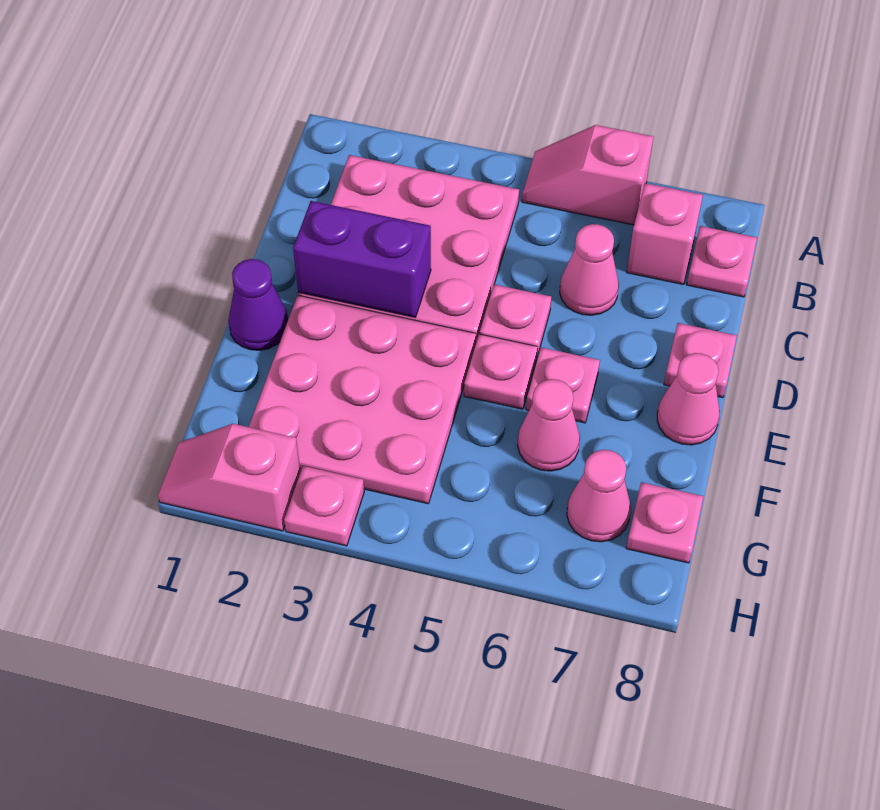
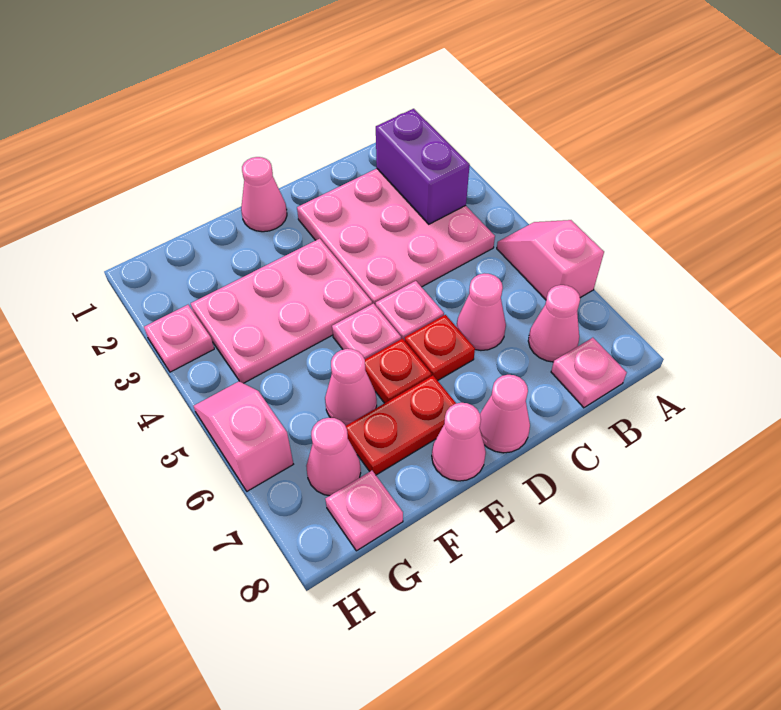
pink brick B7 level 1 -> pink cone B7 level 1
purple brick D2:D3 level 2 -> purple brick B2:B3 level 2
none -> red plate D6 level 1
pink plate D8 level 1 -> pink cone D8 level 1
purple cone E1 level 1 -> pink cone E1 level 1
pink plate E2:G4 level 1 -> pink plate E3:G4 level 1
pink plate E6 level 1 -> red plate E6 level 1
none -> red plate E7:F7 level 1
pink slope H1:H2 level 1 top 2 -> pink slope H5:H6 level 1 top 6

